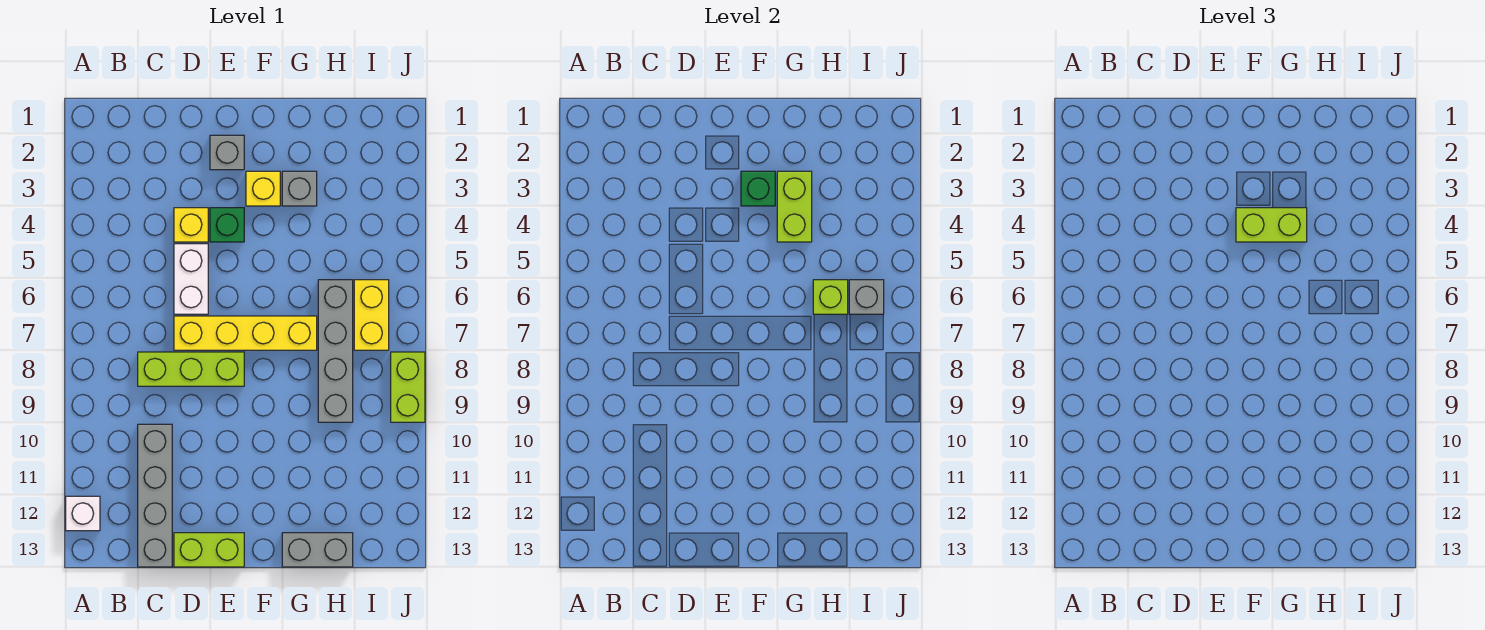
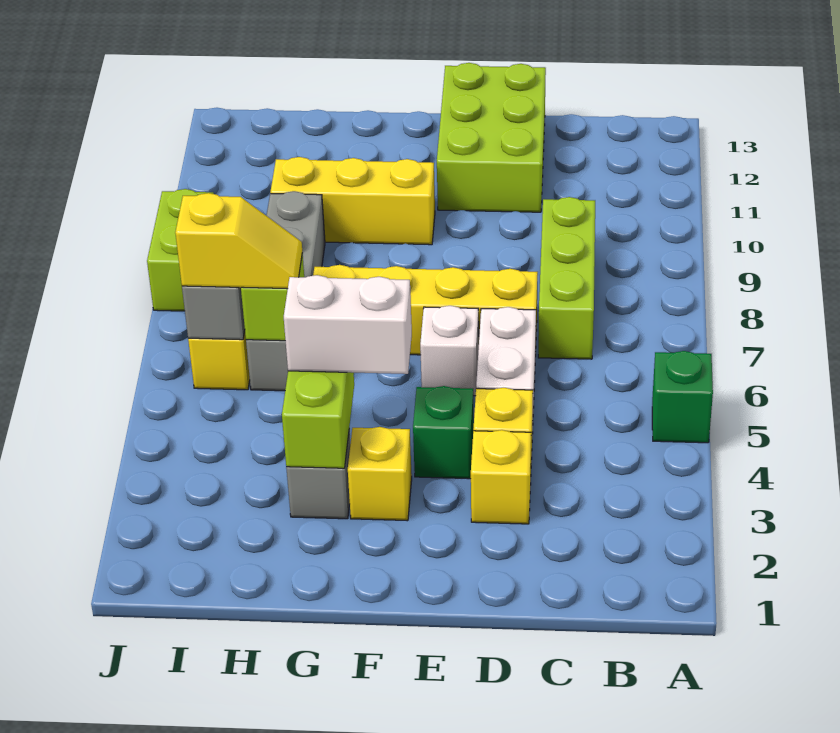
white brick A12 level 1 -> white brick E6 level 1
lime brick C8:E8 level 1 -> lime brick C7:C9 level 1
grey brick C10:C13 level 1 -> none
none -> yellow brick D3 level 1
lime brick D13:E13 level 1 -> lime brick D11:E13 level 1
grey brick E2 level 1 -> none
green brick F3 level 2 -> green brick A5 level 1
lime brick F4:G4 level 3 -> white brick F4:G4 level 3
none -> yellow brick F10:H10 level 1
grey brick G13:H13 level 1 -> none
none -> yellow slope H6:I6 level 3 top I

